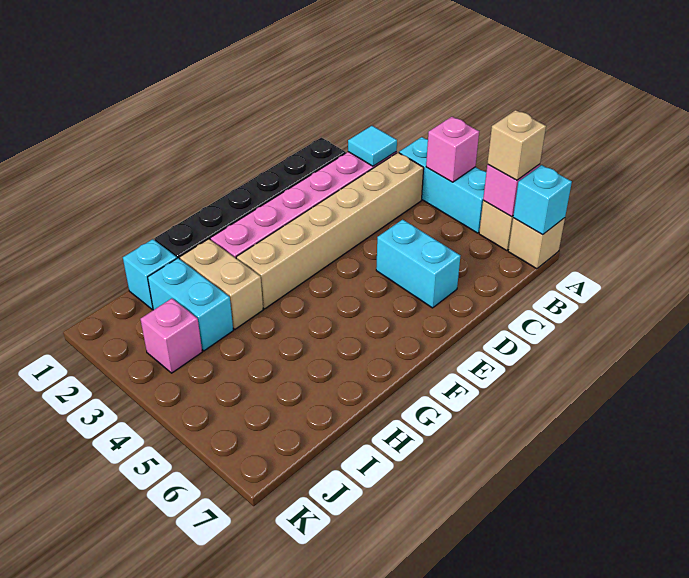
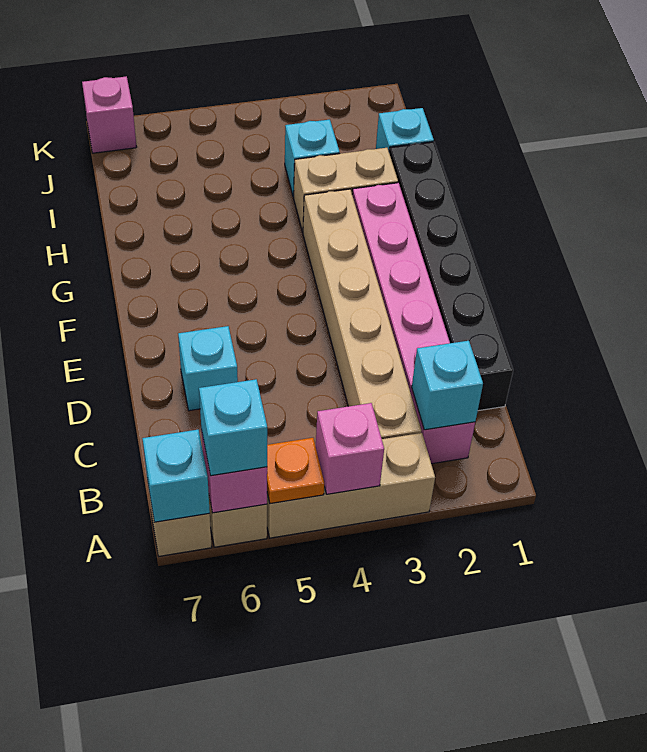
cyan brick A3:A5 level 1 -> tan brick A3:A5 level 1
none -> orange plate A5 level 2
tan brick A6 level 3 -> cyan brick A6 level 3
cyan tile B2 level 2 -> cyan brick B2 level 2
cyan brick D5:D6 level 1 -> cyan brick D6 level 1
cyan brick I2:I3 level 1 -> cyan brick I3 level 1
pink brick J3 level 1 -> pink brick K7 level 1

